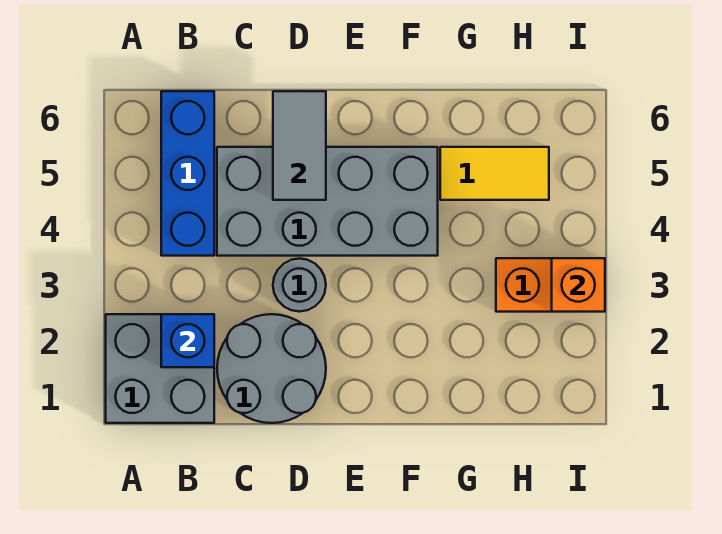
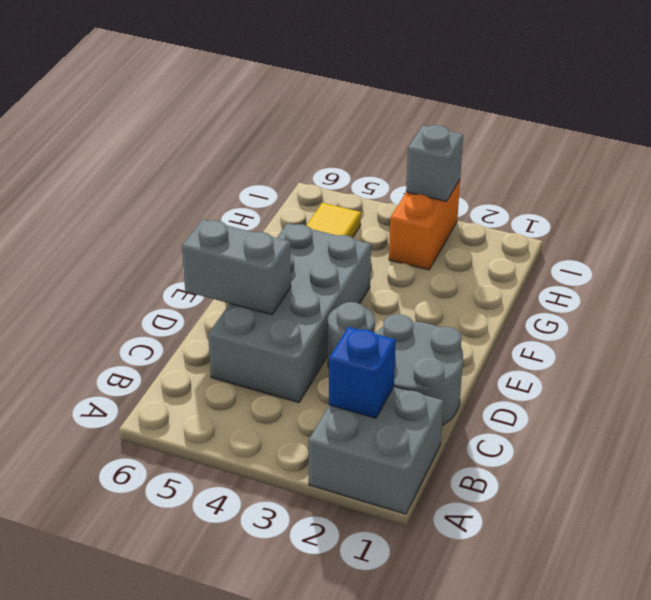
blue brick B4:B6 level 1 -> none
grey tile D5:D6 level 2 -> grey brick D5:D6 level 2
orange brick I3 level 2 -> grey brick I3 level 2

